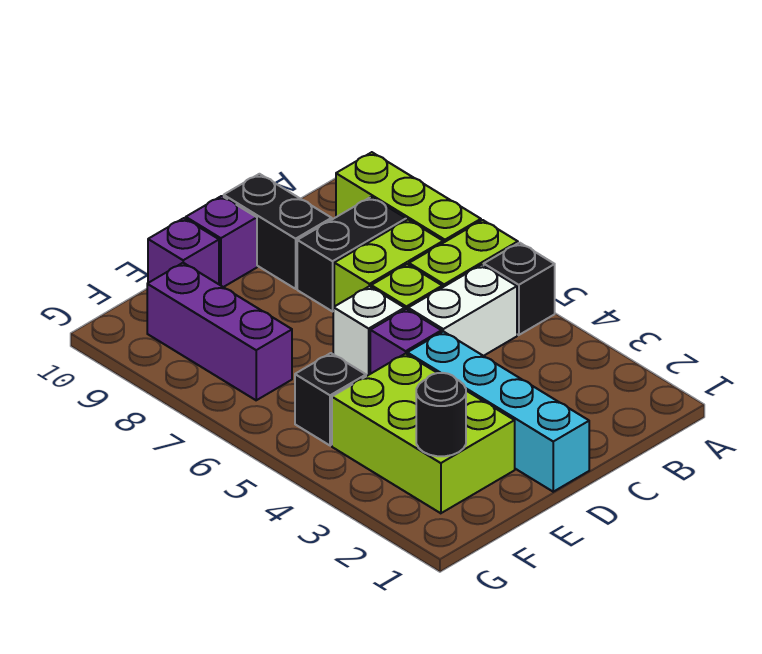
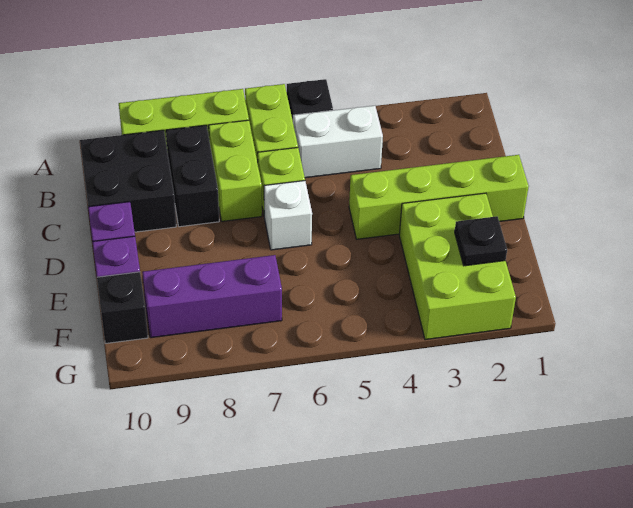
white brick B5:C5 level 1 -> white brick B4:B5 level 1
black brick C9:C10 level 1 -> black brick B9:C10 level 1
cyan brick D1:D4 level 1 -> lime brick D1:D4 level 1
purple brick D5 level 1 -> none
lime brick E2:F4 level 1 -> lime brick E2:G3 level 1
black round brick F2 level 2 -> black plate F2 level 2
black brick F5 level 1 -> black brick F10 level 1

